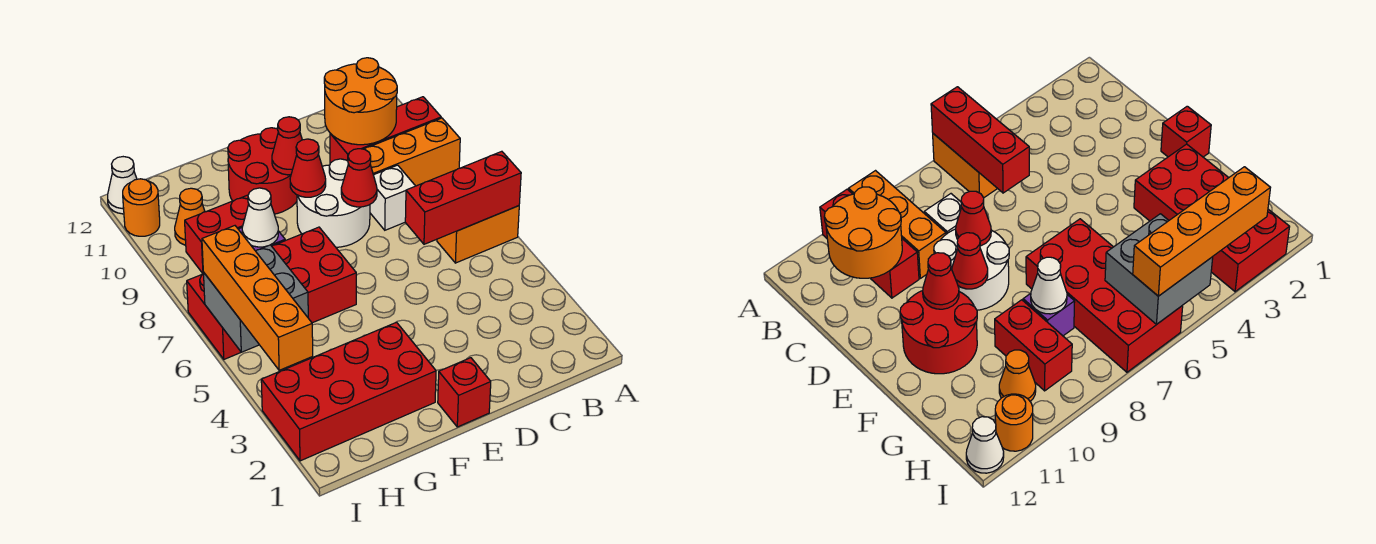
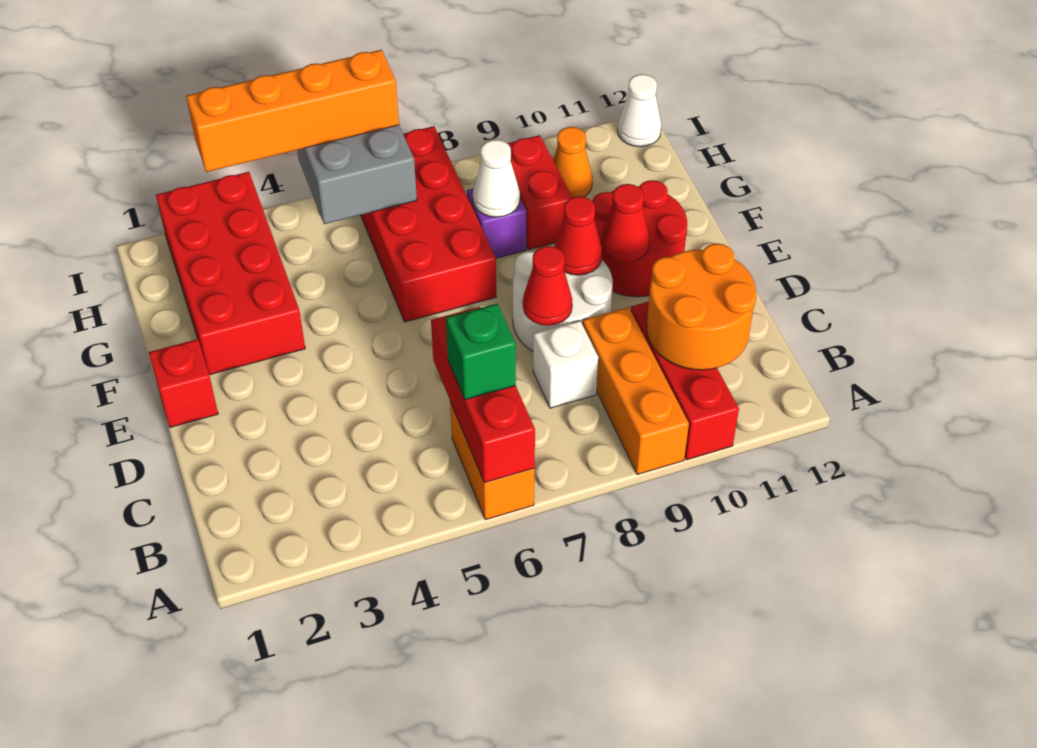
none -> green brick B6 level 3
orange round brick I11 level 1 -> none

